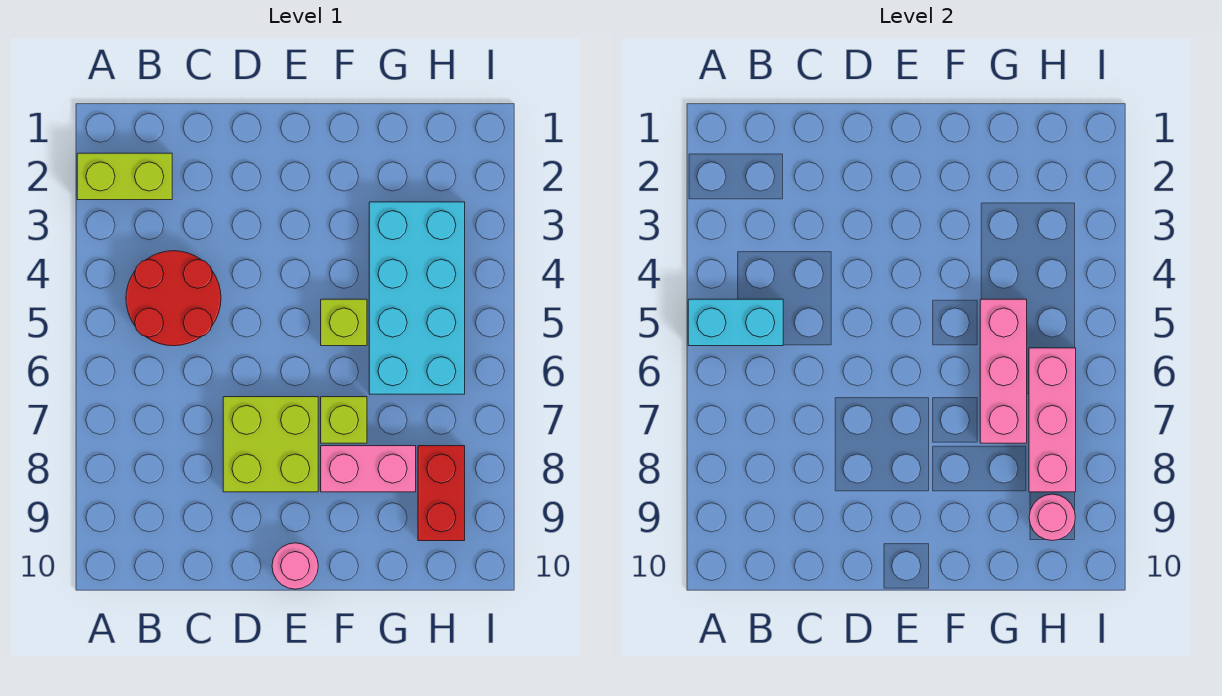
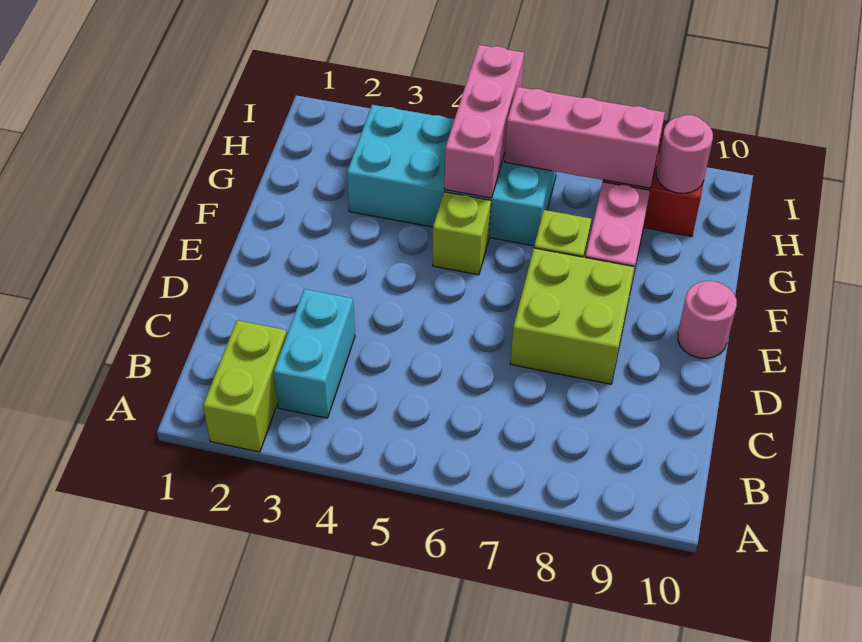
cyan brick A5:B5 level 2 -> cyan brick B3:C3 level 1
red round brick B4:C5 level 1 -> none
pink brick G5:G7 level 2 -> pink brick G5:I5 level 2

